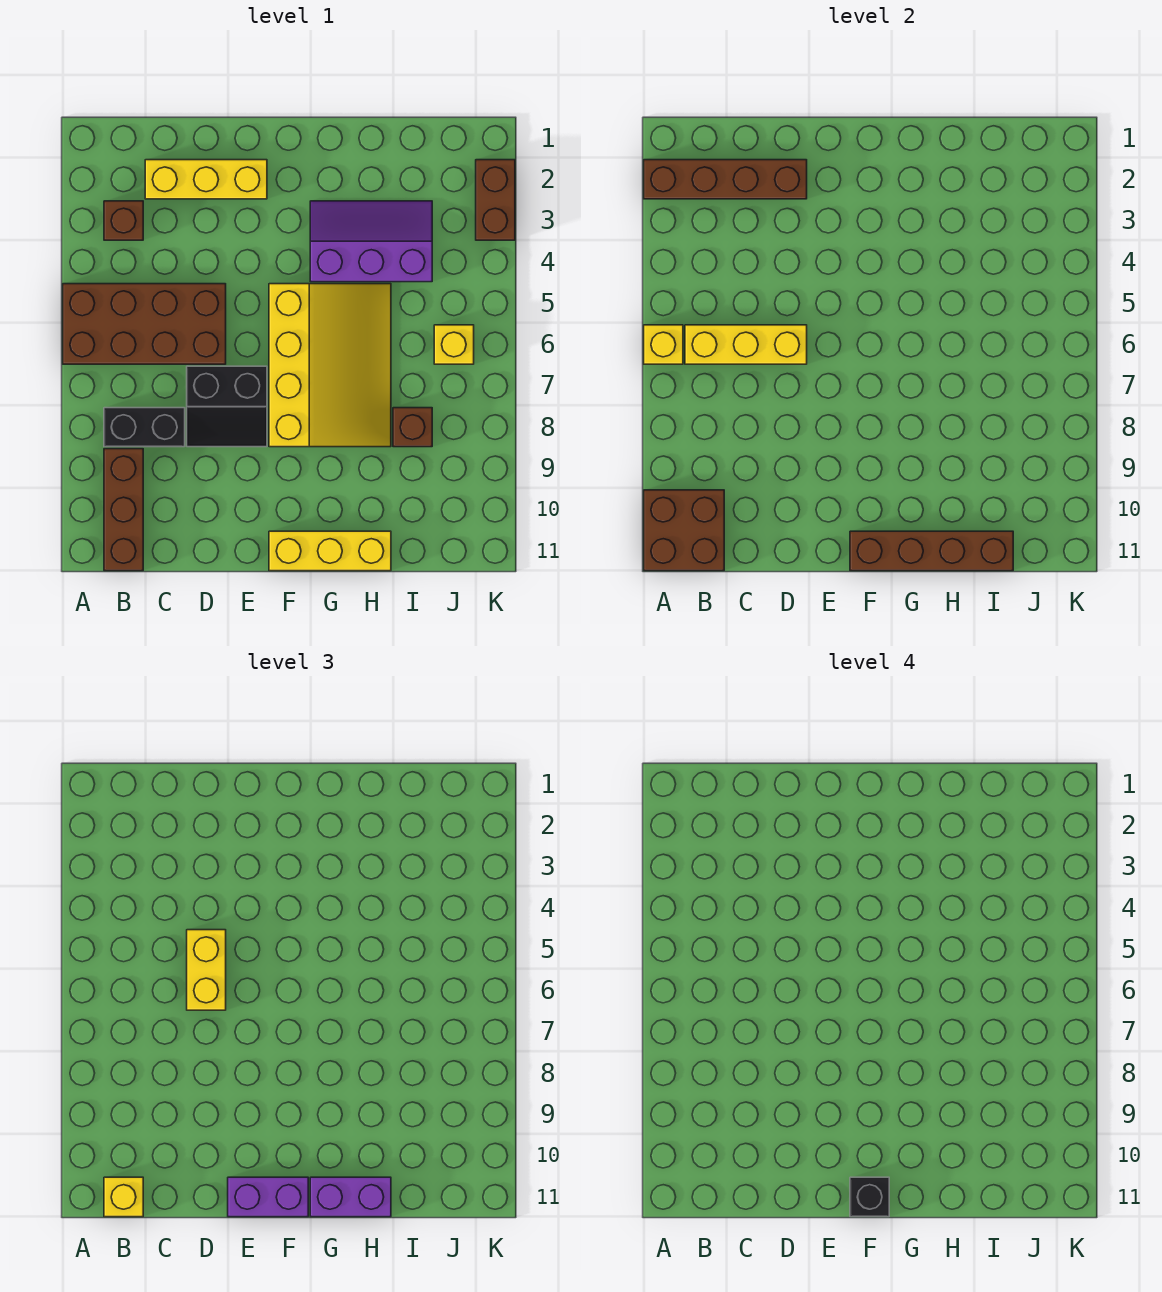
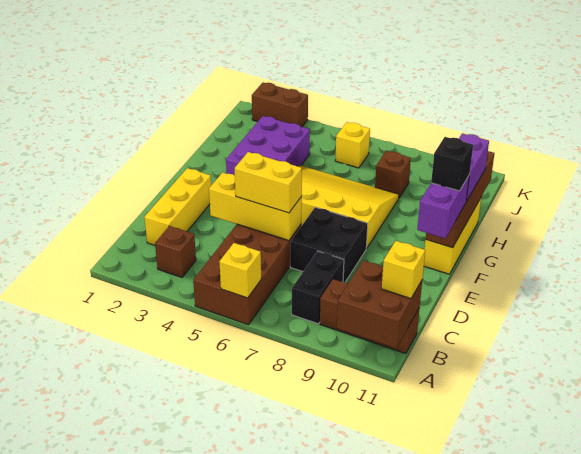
brown brick A2:D2 level 2 -> none
yellow brick B6:D6 level 2 -> yellow brick D4:D6 level 2
black slope D7:E8 level 1 top 7 -> black brick D7:E8 level 1
purple slope G3:I4 level 1 top 4 -> purple brick G3:I4 level 1

